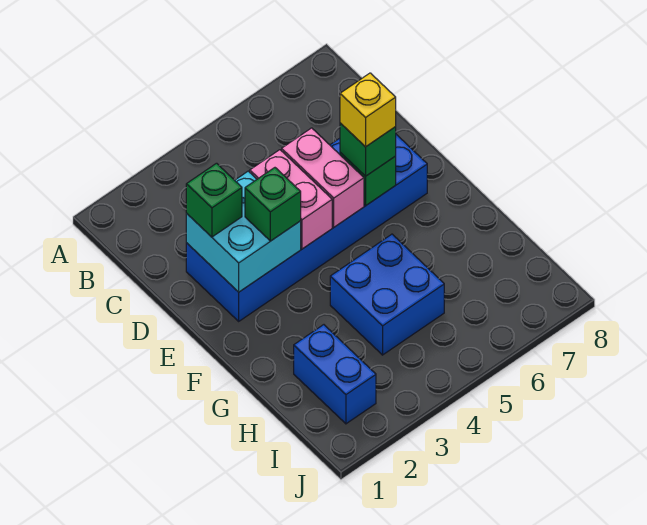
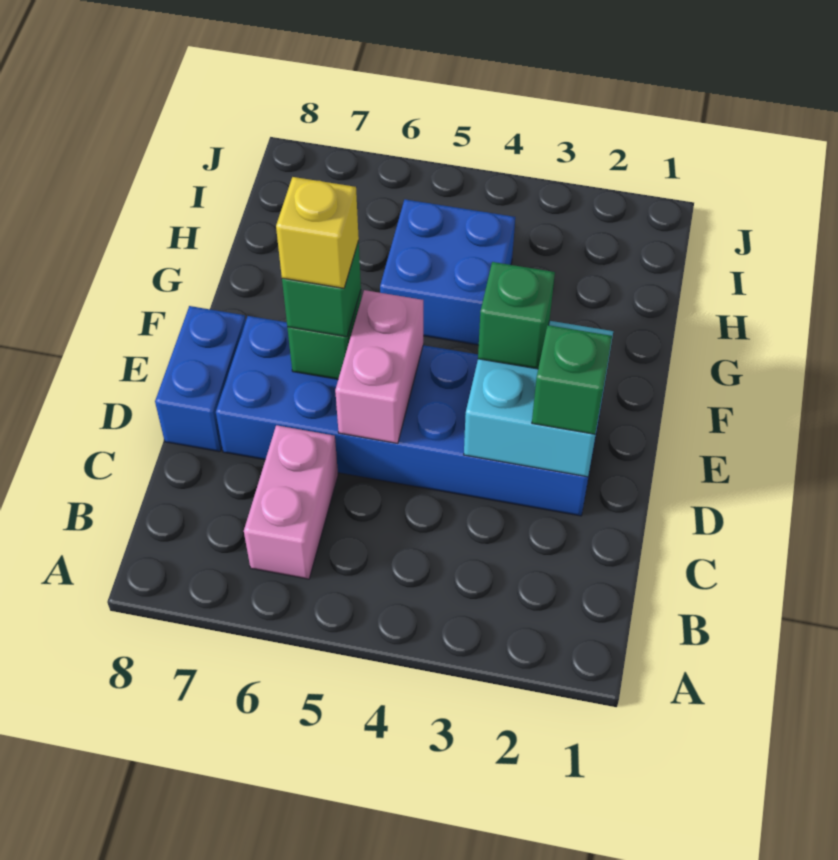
pink brick D4:E4 level 2 -> pink brick B6:C6 level 1
blue brick H2:I2 level 1 -> blue brick D8:E8 level 1

